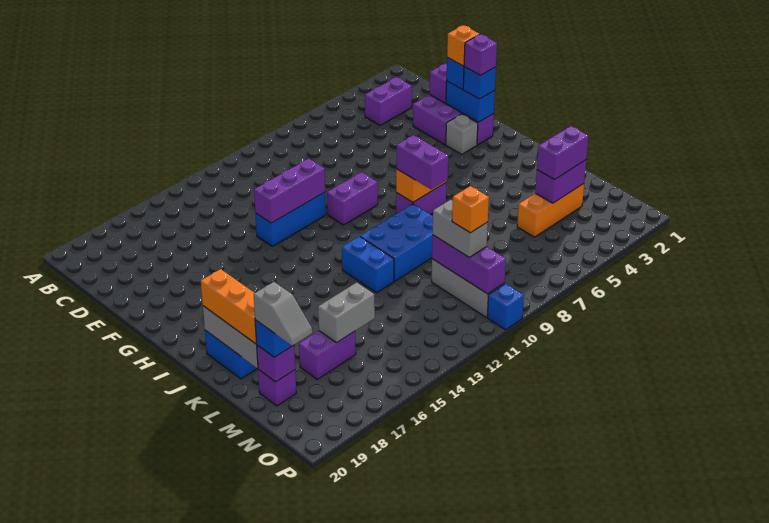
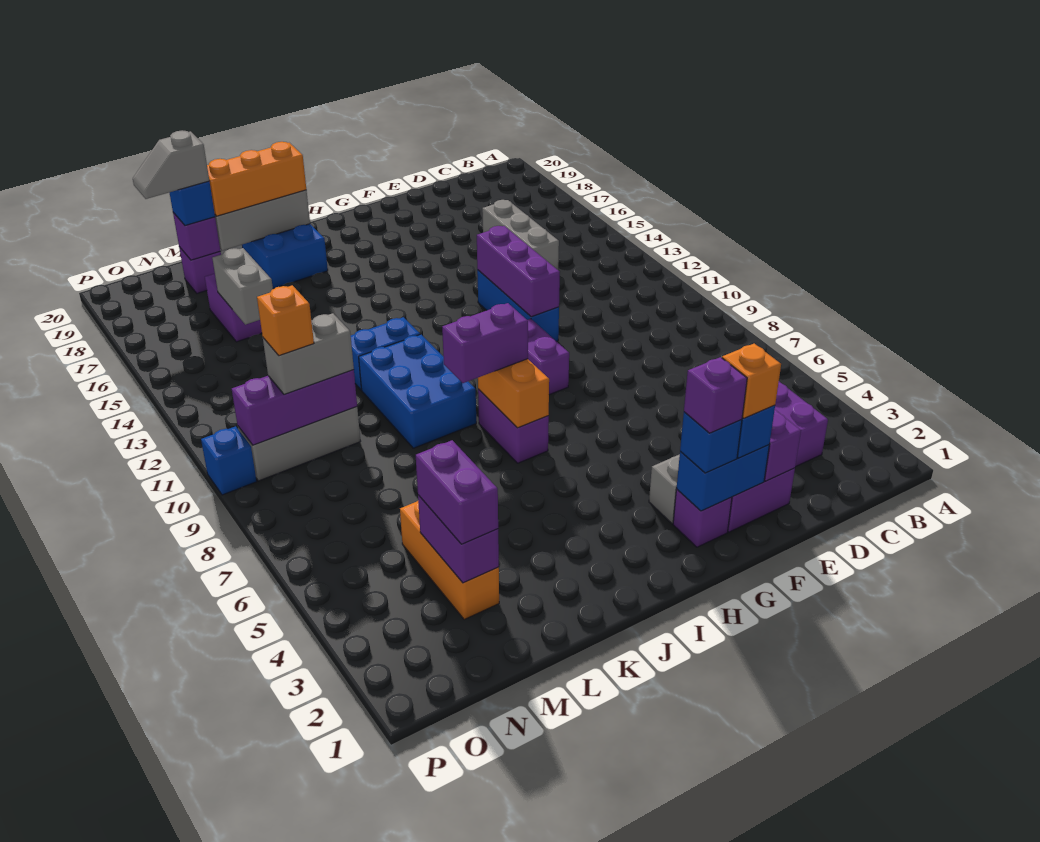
none -> grey brick D14:D16 level 1

